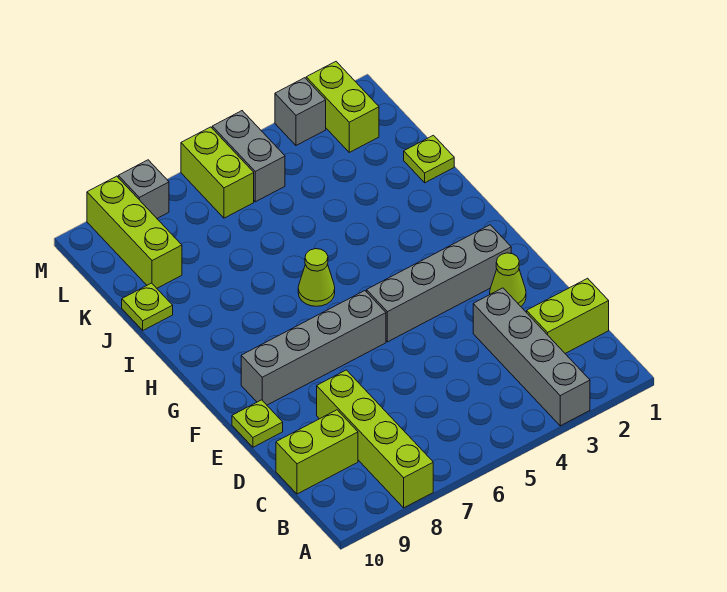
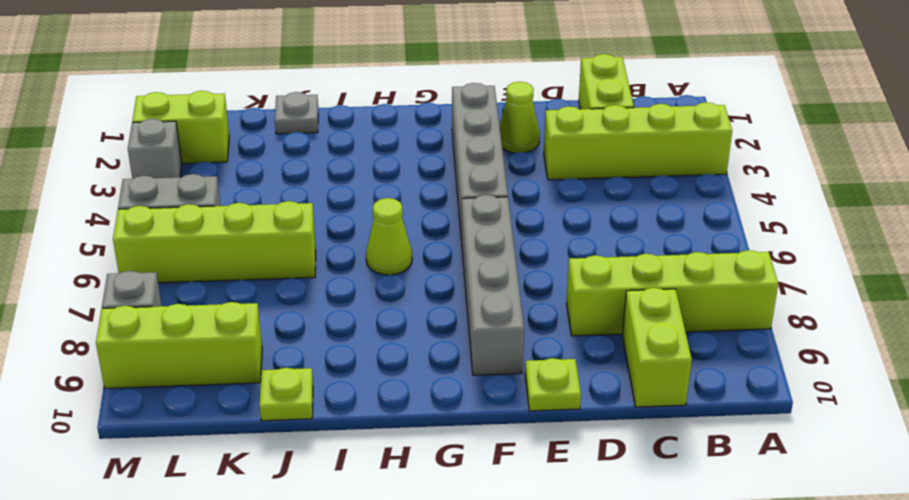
grey brick A3:D3 level 1 -> lime brick A3:D3 level 1
lime plate J1 level 1 -> grey plate J1 level 1
lime brick L6:M6 level 1 -> lime brick J6:M6 level 1

